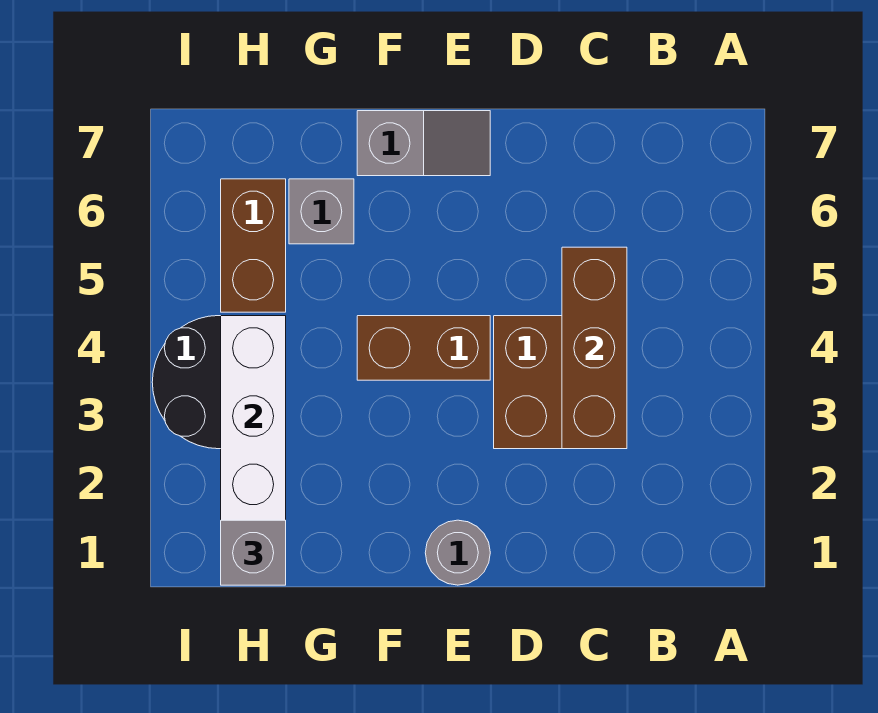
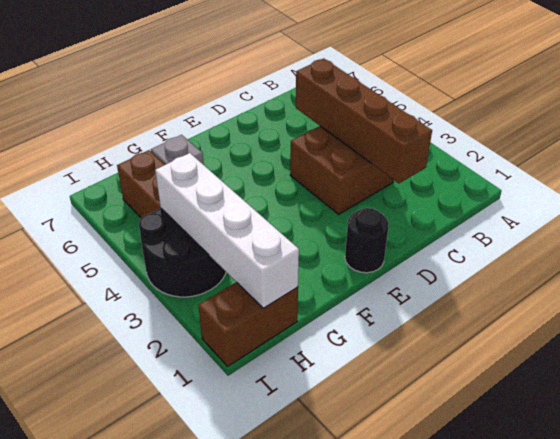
brown brick C3:C5 level 2 -> brown brick C2:C5 level 2
grey round brick E1 level 1 -> black round brick E1 level 1
brown brick E4:F4 level 1 -> brown brick H1:I1 level 1
grey slope E7:F7 level 1 top F -> none
grey brick H1 level 3 -> none

